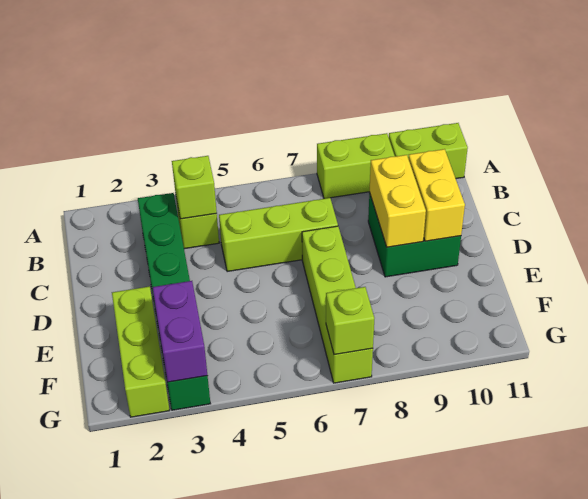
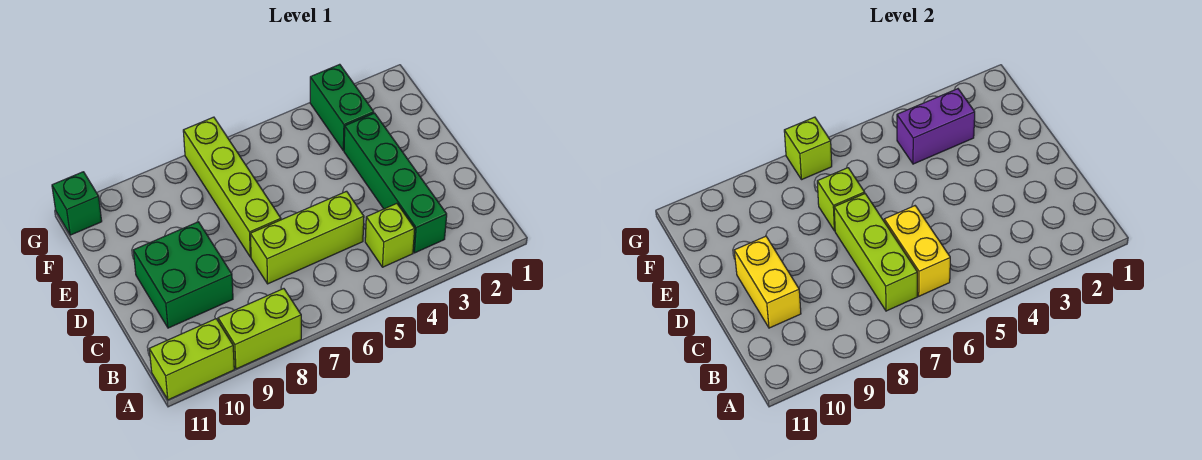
lime brick B4 level 2 -> lime brick E7 level 2
yellow brick C9:D9 level 2 -> yellow brick B6:C6 level 2
lime brick E2:G2 level 1 -> lime brick B7:D7 level 2
purple brick F3:G3 level 2 -> purple brick F3:F4 level 2
none -> green brick G11 level 1

